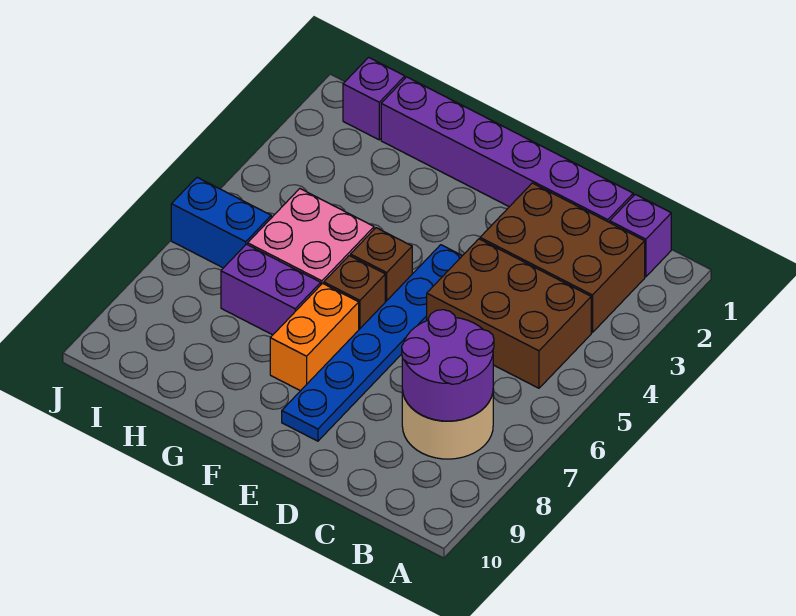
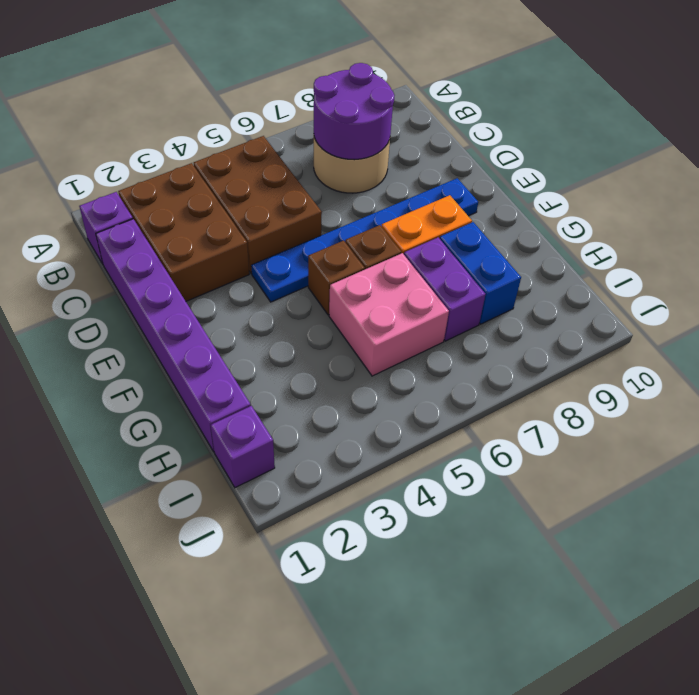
blue brick I6:J6 level 1 -> blue brick G8:H8 level 1

